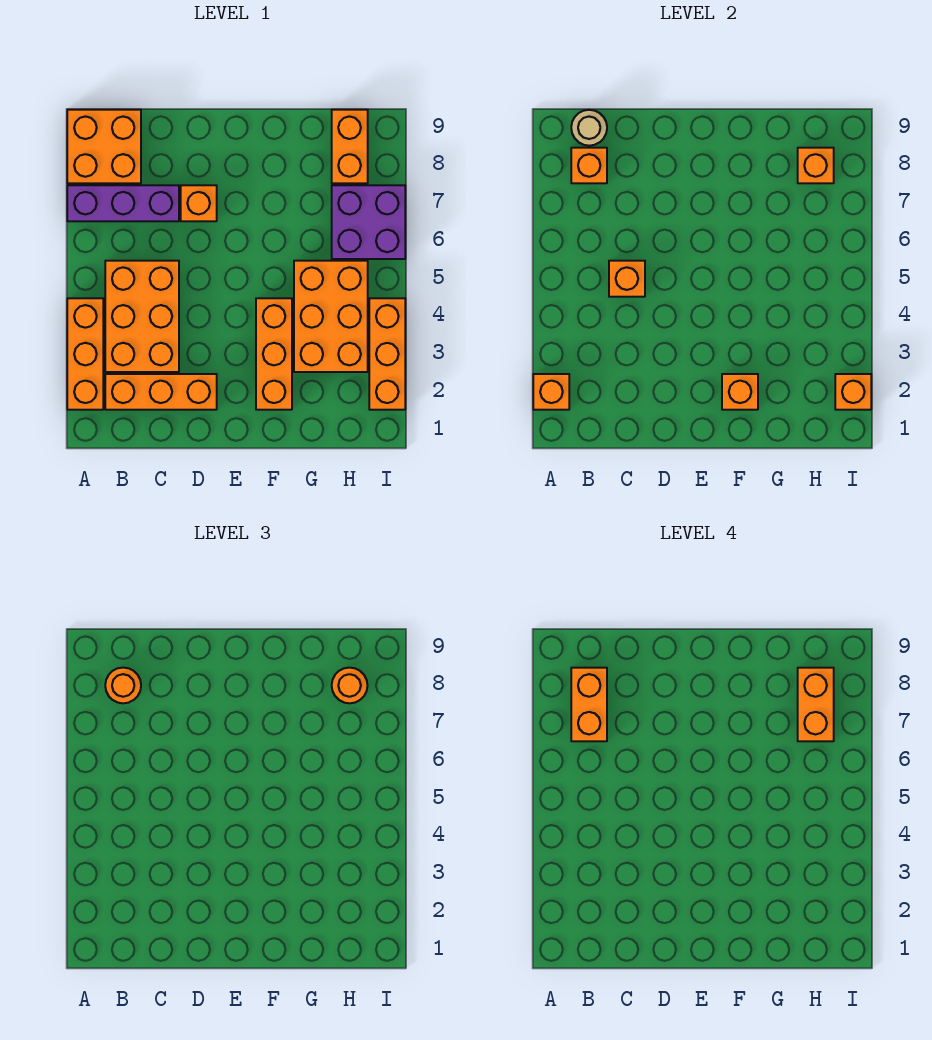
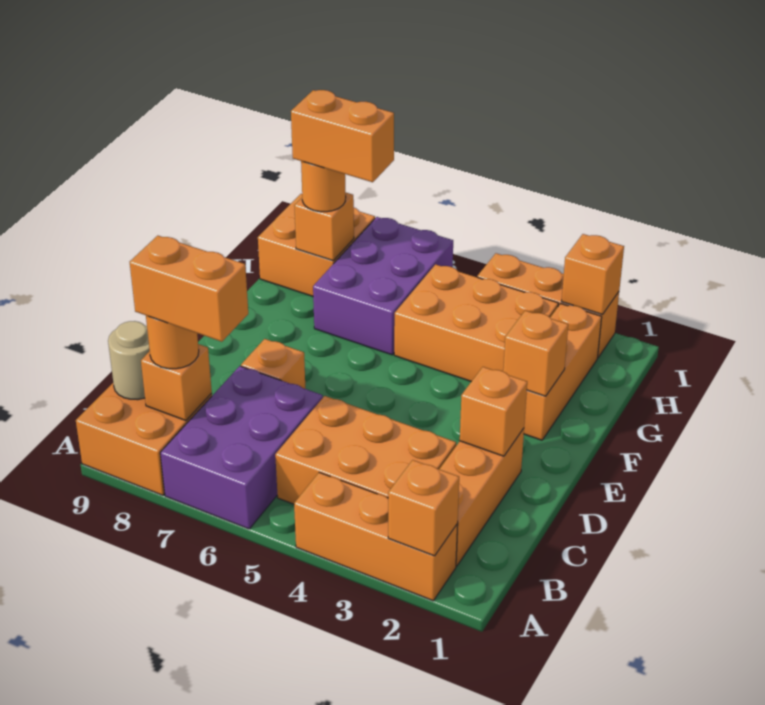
purple brick A7:C7 level 1 -> purple brick A6:C7 level 1
orange brick C5 level 2 -> orange brick D2 level 2
orange brick F2:F4 level 1 -> orange brick F2:H2 level 1
purple brick H6:I7 level 1 -> purple brick G6:I7 level 1
orange brick H8:H9 level 1 -> orange brick H8:I9 level 1

